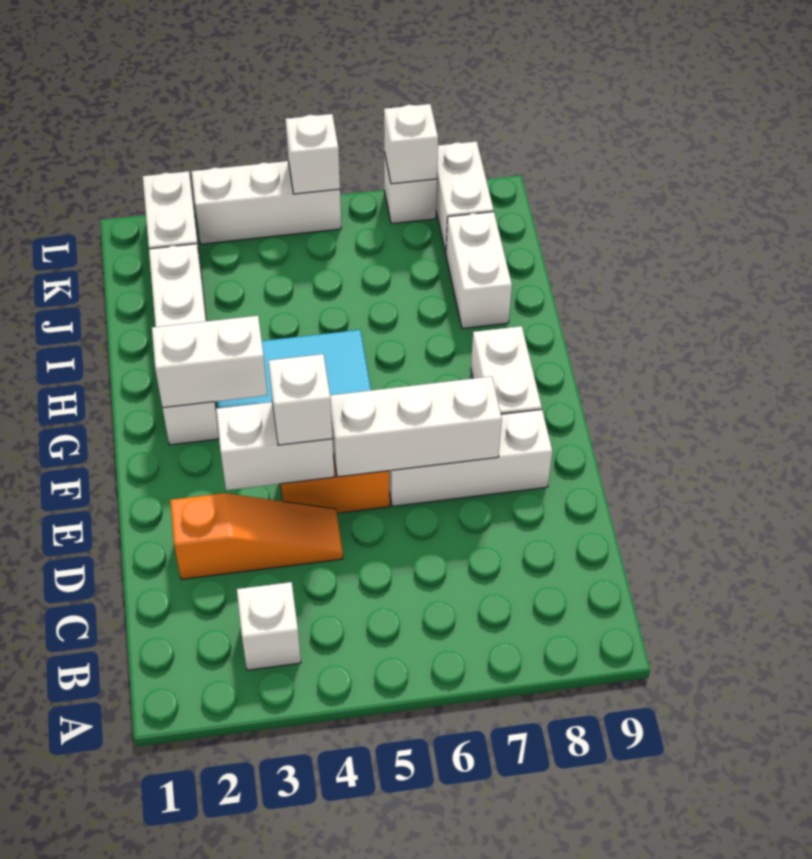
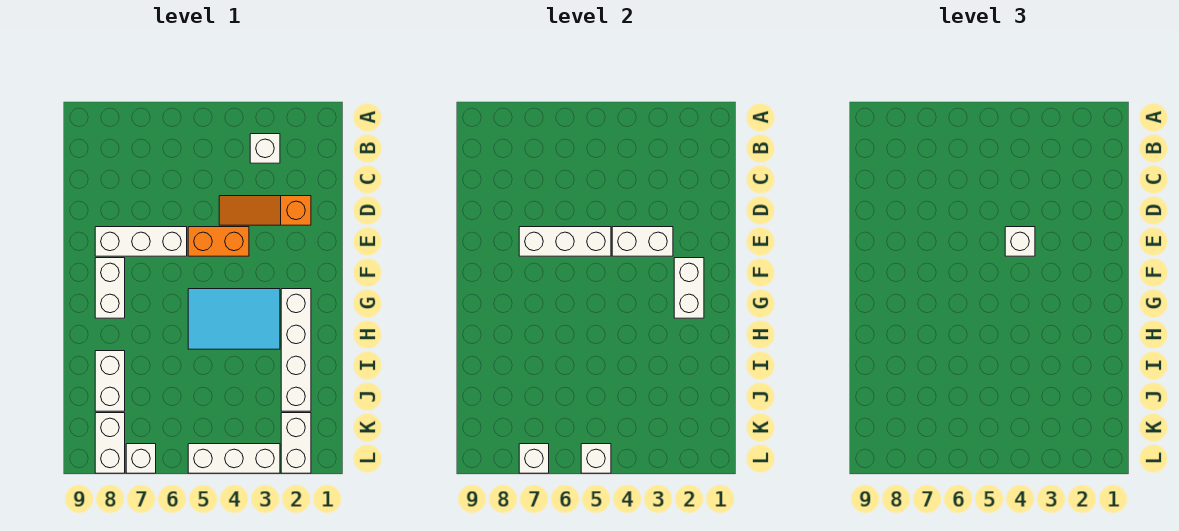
white brick G2:G3 level 2 -> white brick F2:G2 level 2

